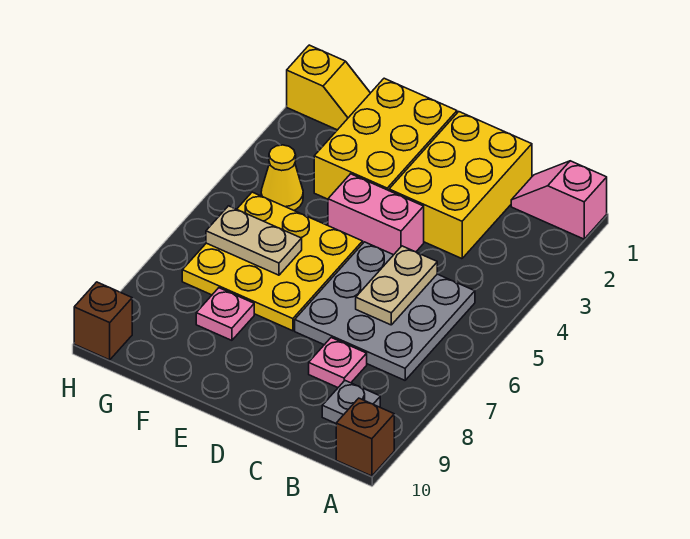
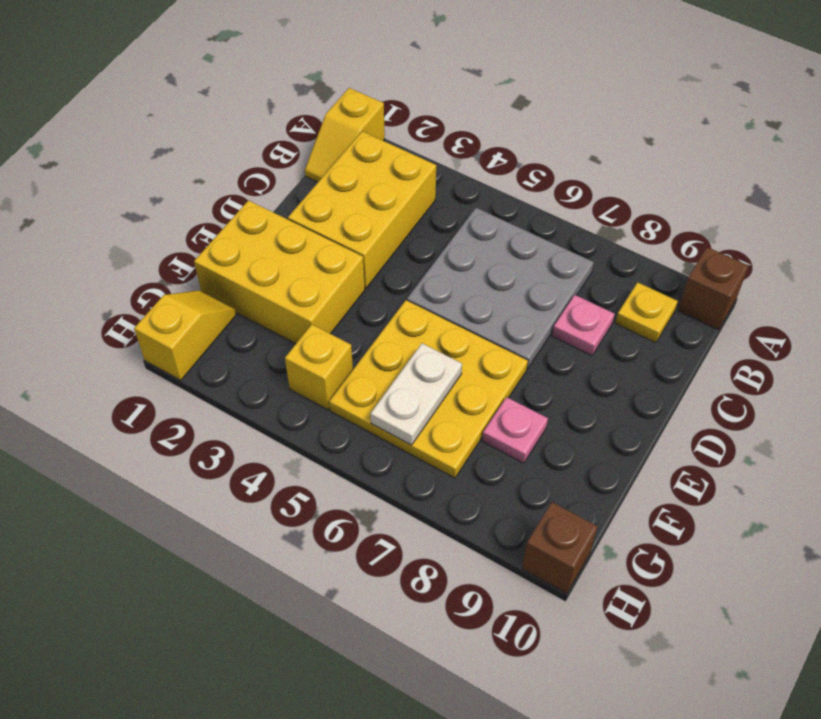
pink slope A1:B1 level 1 top A -> yellow slope A1:B1 level 1 top A
grey plate B9 level 1 -> yellow plate B9 level 1
yellow brick C1:D3 level 1 -> yellow brick B2:D3 level 1
tan plate C5:C6 level 2 -> none
pink brick D4:E4 level 1 -> none
tan plate F6:G6 level 2 -> white plate F6:G6 level 2
yellow cone G4 level 1 -> yellow brick G4 level 1

